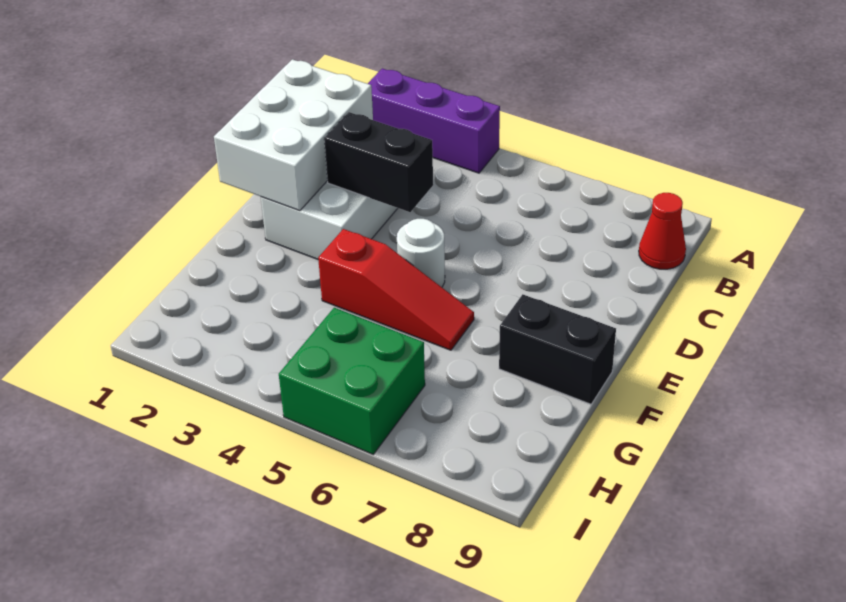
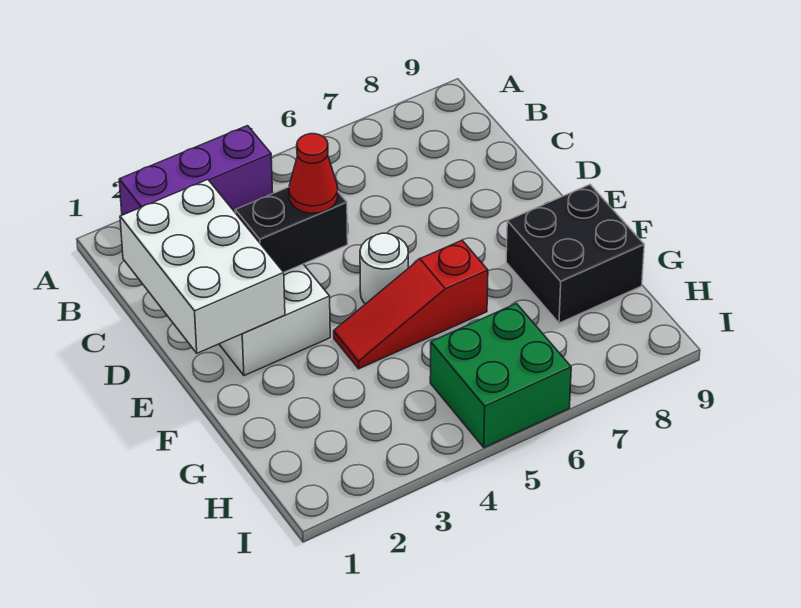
red cone B9 level 1 -> red cone D4 level 3
red slope F4:F6 level 1 top 4 -> red slope F4:F6 level 1 top 6
black brick F8:F9 level 1 -> black brick F8:G9 level 1

